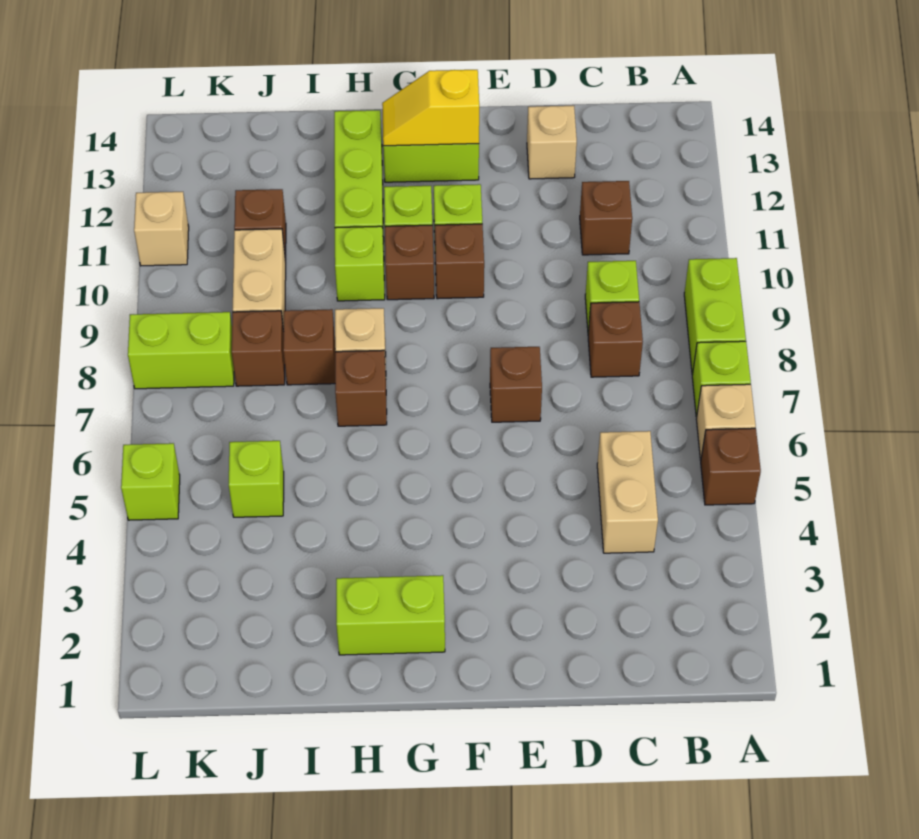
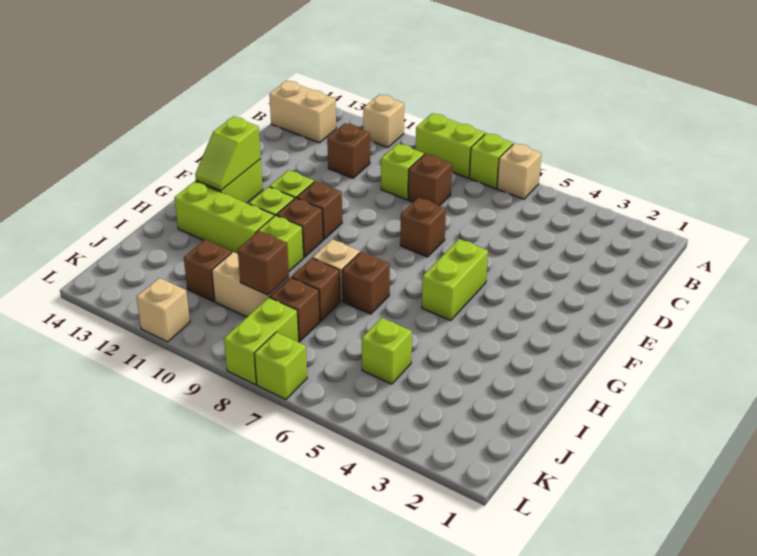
brown brick A5 level 1 -> brown brick J9 level 2
tan brick C4:C5 level 1 -> tan brick B13:B14 level 1
tan brick D13 level 1 -> tan brick A11 level 1
yellow slope F13:G13 level 2 top F -> lime slope F13:G13 level 2 top F
lime brick G2:H2 level 1 -> lime brick F5:G5 level 1
lime brick L5 level 1 -> lime brick L7 level 1

